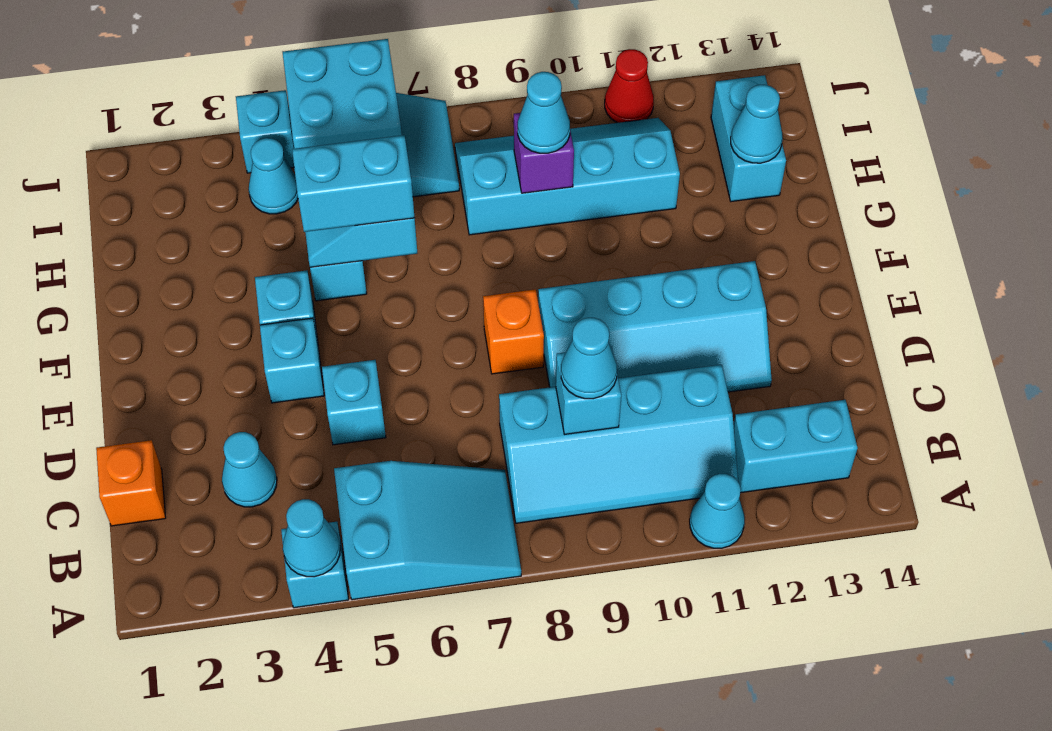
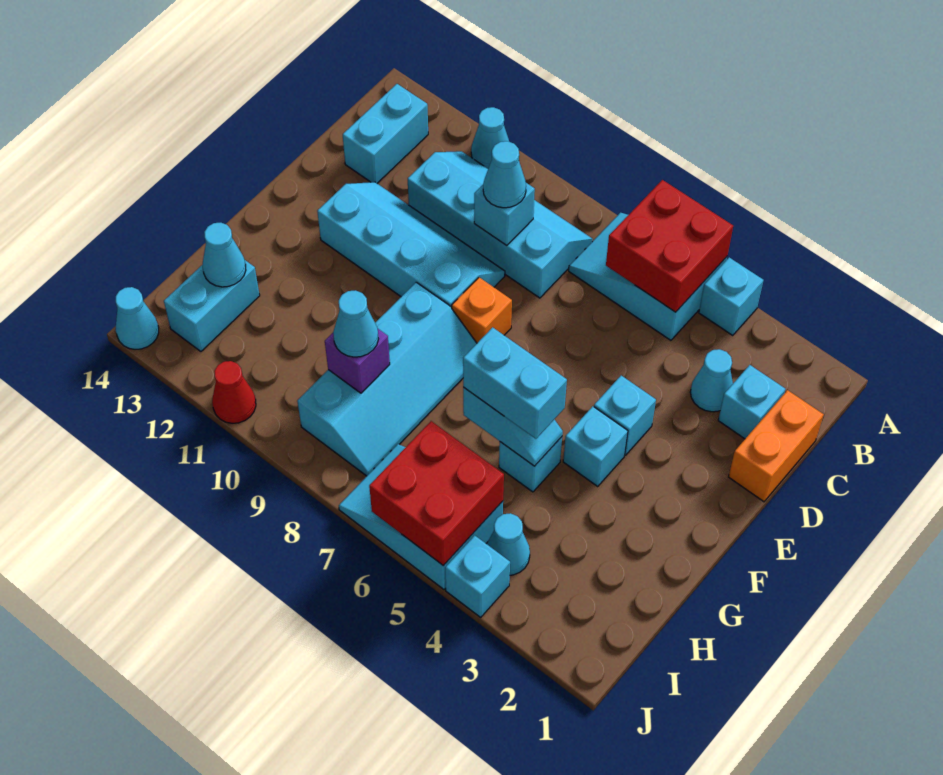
cyan cone A4 level 2 -> cyan cone J14 level 1
none -> red brick A5:B6 level 2
cyan brick B12:B13 level 1 -> cyan brick B13:C13 level 1
orange brick C1 level 1 -> orange brick C1:D1 level 1
cyan brick D5 level 1 -> cyan brick C2 level 1
cyan slope H8:I11 level 1 top H -> cyan slope F8:I9 level 1 top 9
cyan brick I5:J6 level 2 -> red brick I5:J6 level 2

